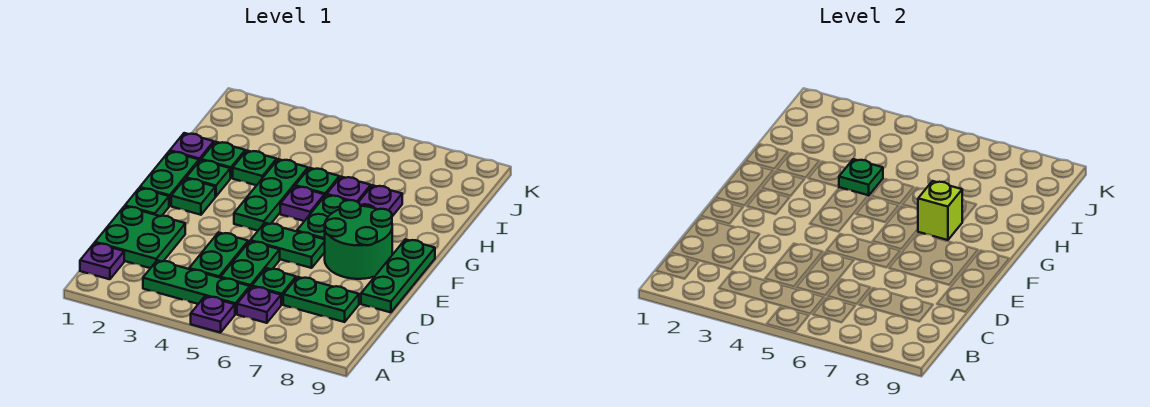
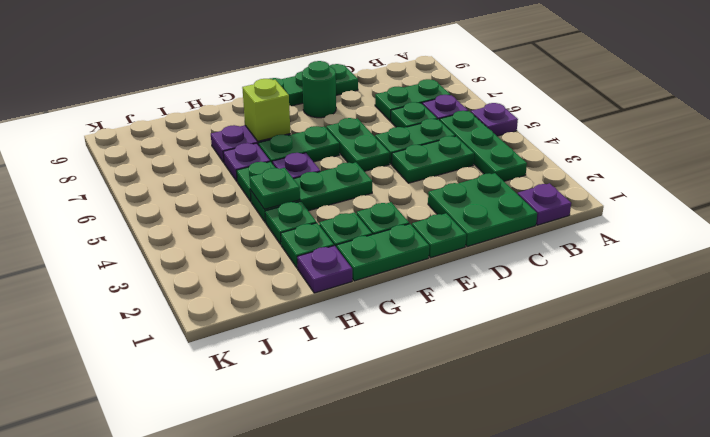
green plate C7:C8 level 1 -> green plate B7:C7 level 1
green round brick E7:F8 level 1 -> green round brick E8 level 1

